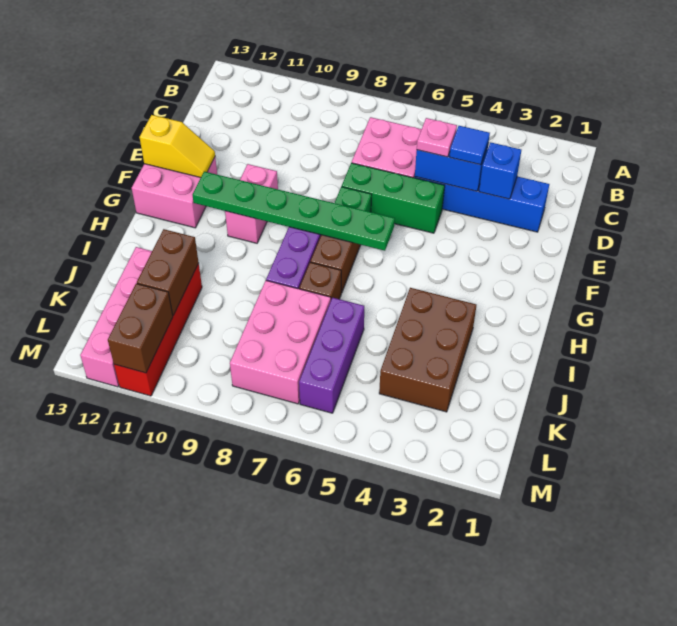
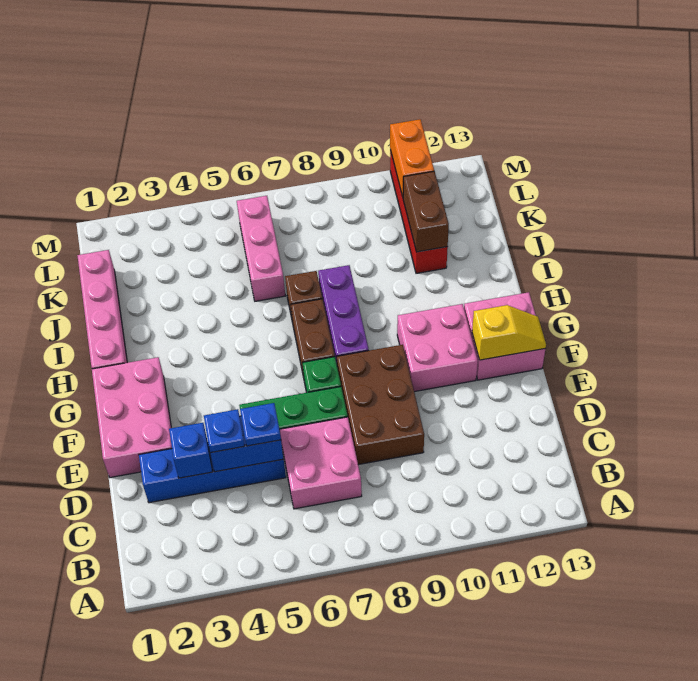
blue tile D4 level 3 -> blue plate D4 level 3
pink plate D5 level 3 -> blue plate D5 level 3
pink brick F10:G10 level 1 -> pink brick F10:G11 level 1
yellow slope F12:F13 level 2 top 13 -> yellow slope F12:F13 level 2 top 12
green plate G6:G11 level 2 -> none
brown brick I3:K4 level 1 -> brown brick D8:F9 level 1
purple brick J6:L6 level 1 -> pink brick J6:L6 level 1
pink brick J7:L8 level 1 -> pink brick E1:G2 level 1
pink brick J12:M12 level 1 -> pink brick H1:K1 level 1
brown brick L11:M11 level 2 -> orange brick L11:M11 level 2

